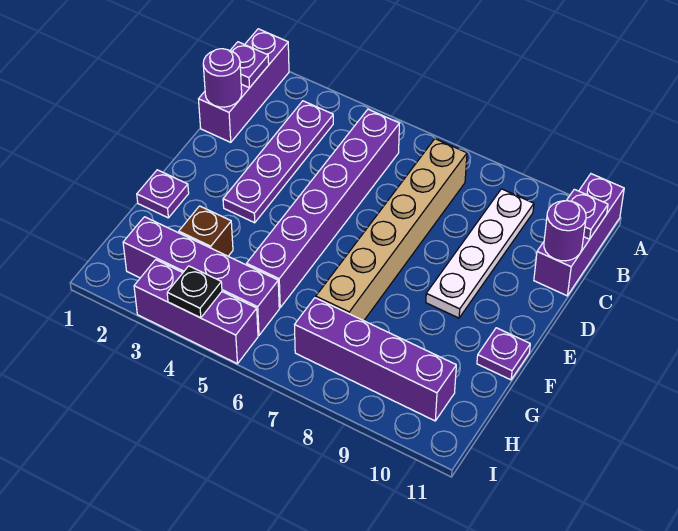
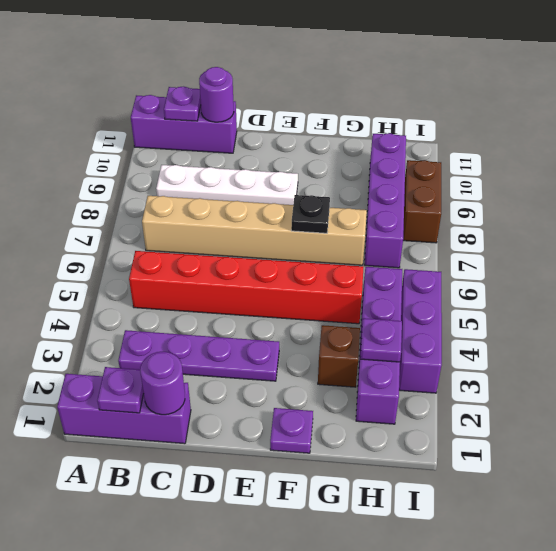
purple brick B5:G5 level 1 -> red brick B5:G5 level 1
purple plate F11 level 1 -> purple plate H3 level 2
black plate I4 level 2 -> black plate F7 level 2
none -> brown brick I8:I9 level 1

